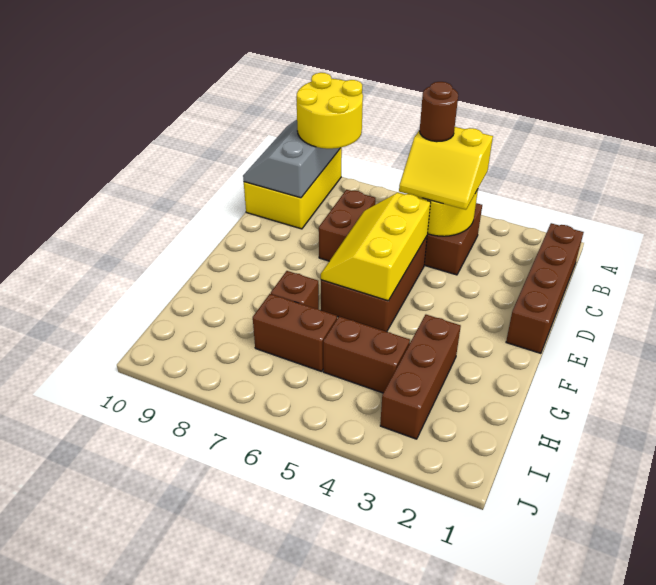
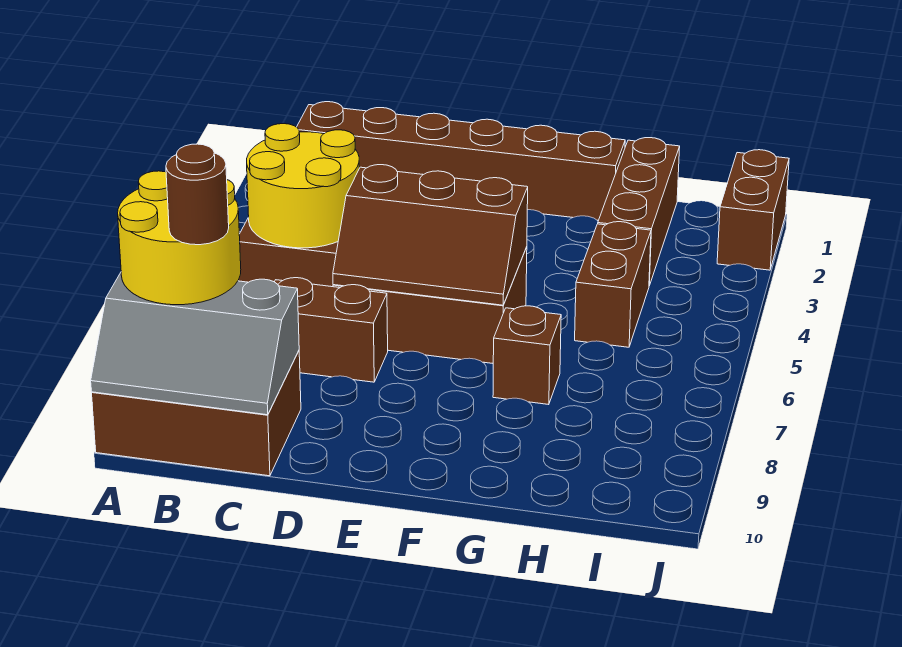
yellow brick A9:C10 level 1 -> brown brick A9:C10 level 1
brown brick B1:E1 level 1 -> brown brick B1:G1 level 1
yellow slope B4:C5 level 3 top B -> none
brown round brick B5 level 4 -> brown round brick B9 level 4
yellow slope D5:F6 level 2 top 5 -> brown slope D5:F6 level 2 top 5
brown brick G3:I3 level 1 -> brown brick H1:H3 level 1
brown brick H6:H7 level 1 -> brown brick J1:J2 level 1

